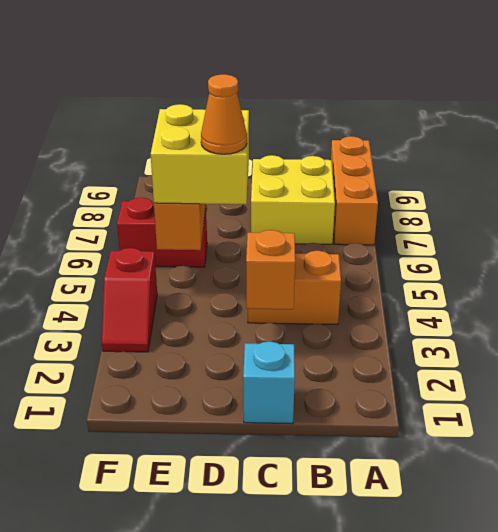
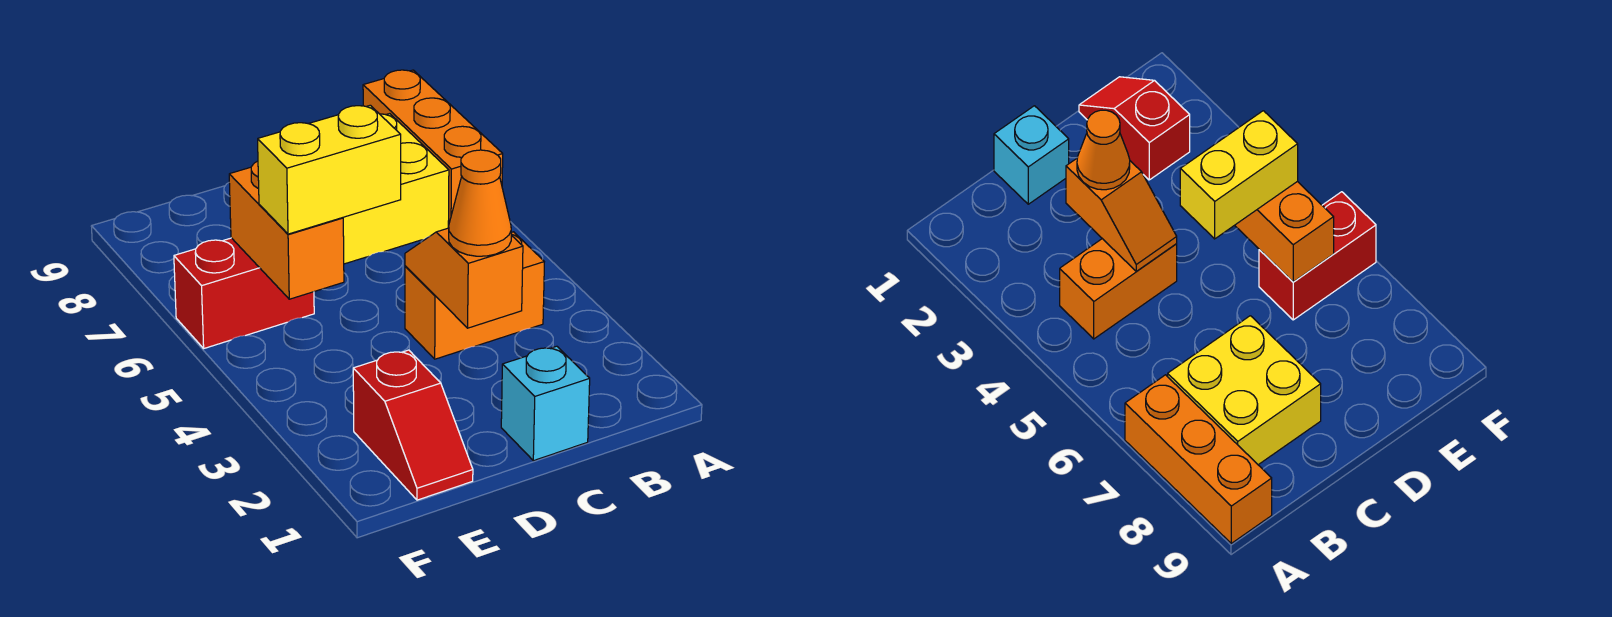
yellow brick D5:E6 level 3 -> yellow brick D5:E5 level 3
orange cone D5 level 4 -> orange cone C3 level 3
red slope F3:F4 level 1 top 4 -> red slope E1:E2 level 1 top 2

